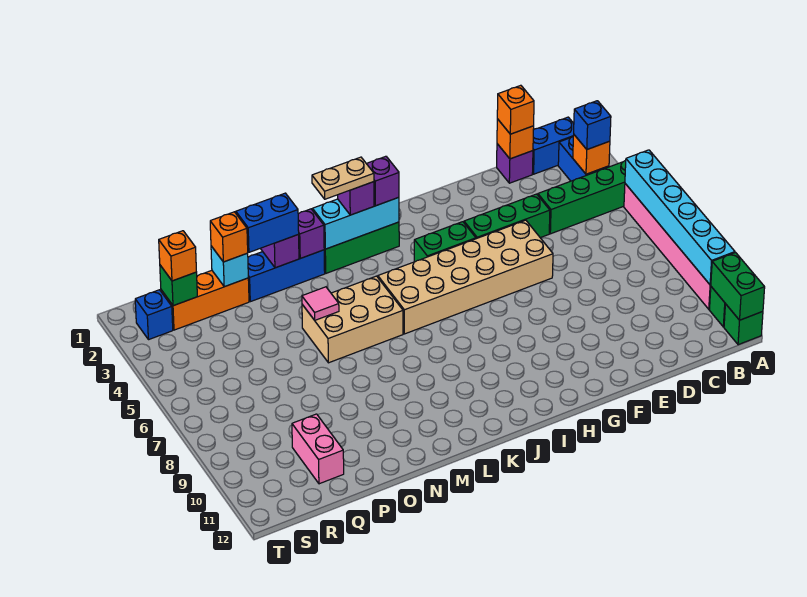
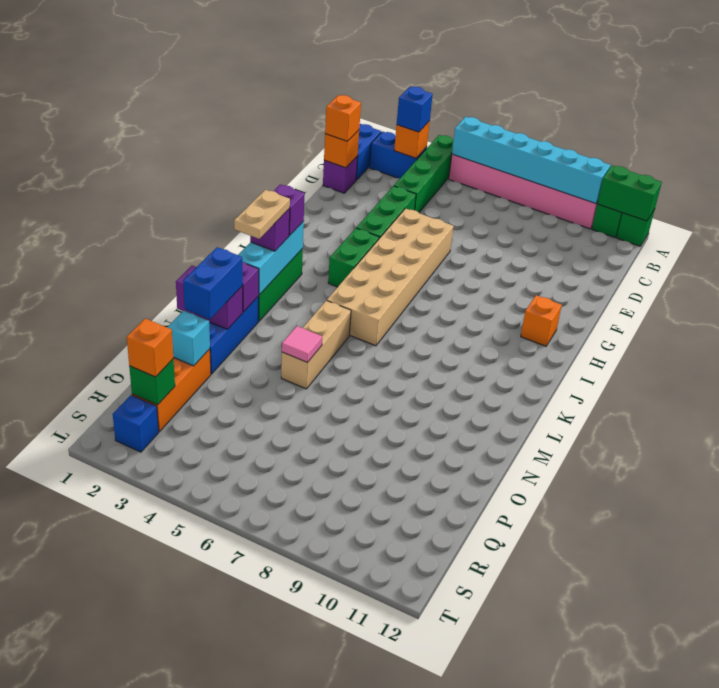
tan brick L5:N6 level 1 -> tan brick L5:N5 level 1
orange brick P2 level 3 -> orange brick H11 level 1
pink brick Q10:Q11 level 1 -> none

